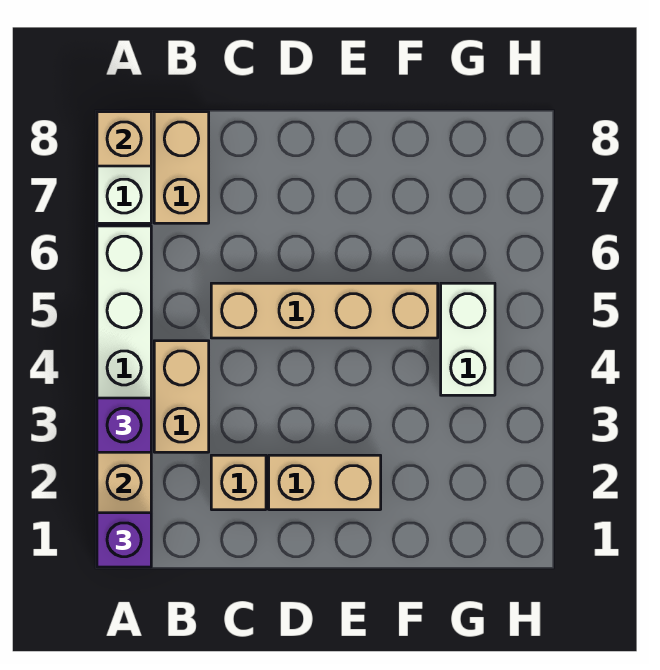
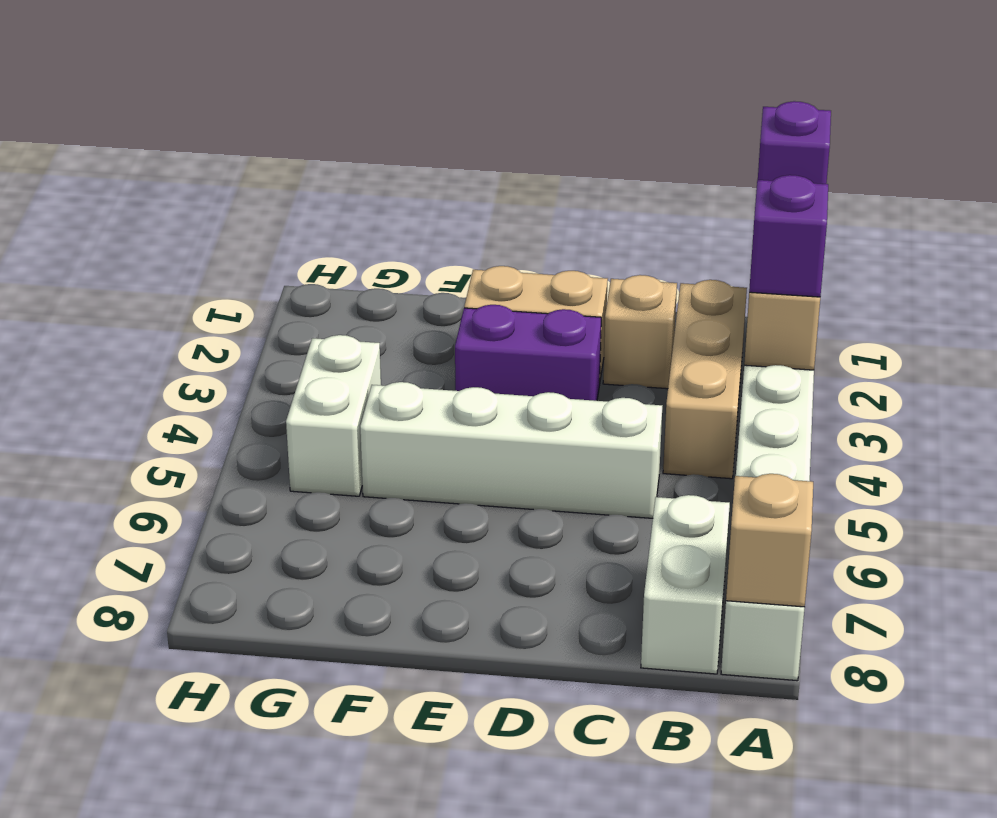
tan brick B3:B4 level 1 -> tan brick B2:B4 level 1
tan brick B7:B8 level 1 -> white brick B7:B8 level 1
tan brick C5:F5 level 1 -> white brick C5:F5 level 1
none -> purple brick D3:E3 level 1

